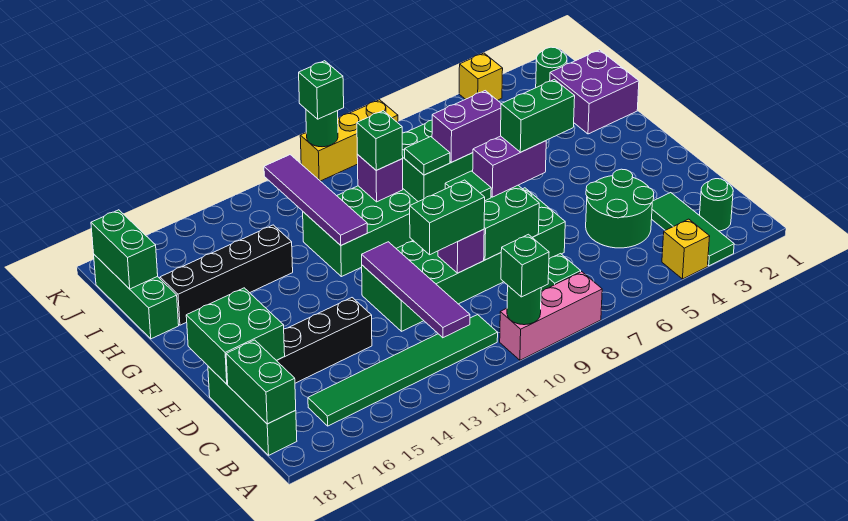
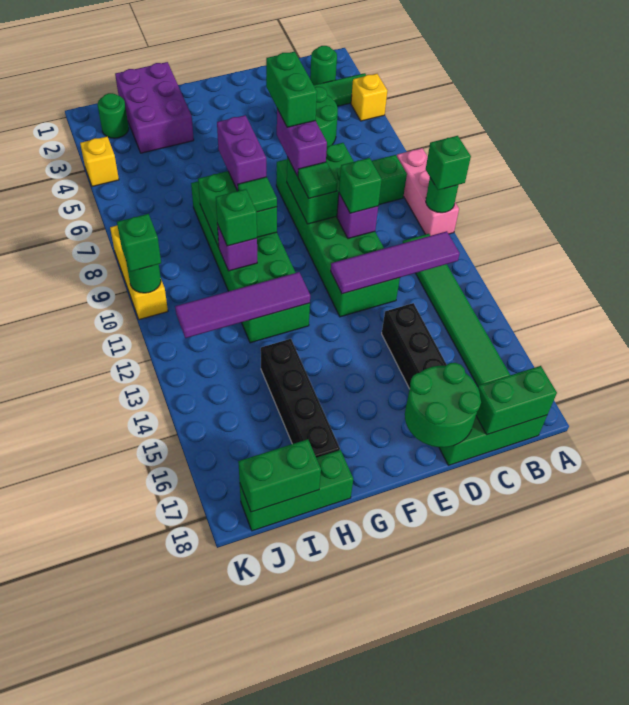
green brick D10:D11 level 3 -> green brick D10 level 3
green brick D17:E18 level 2 -> green round brick D17:E18 level 2
purple brick H1:I2 level 1 -> purple brick H1:I3 level 1

